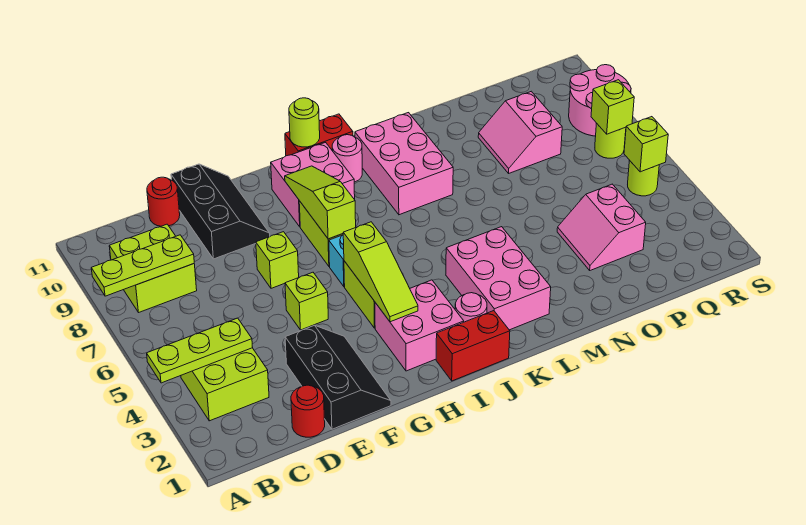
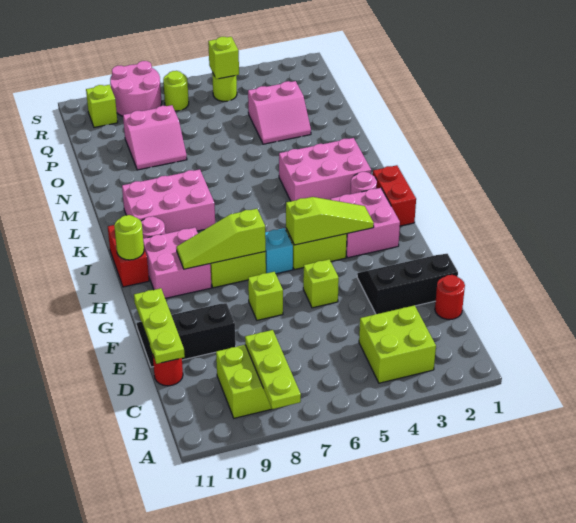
lime plate A4:C4 level 2 -> lime plate D11:F11 level 2
lime brick R7 level 2 -> lime brick R10 level 1

